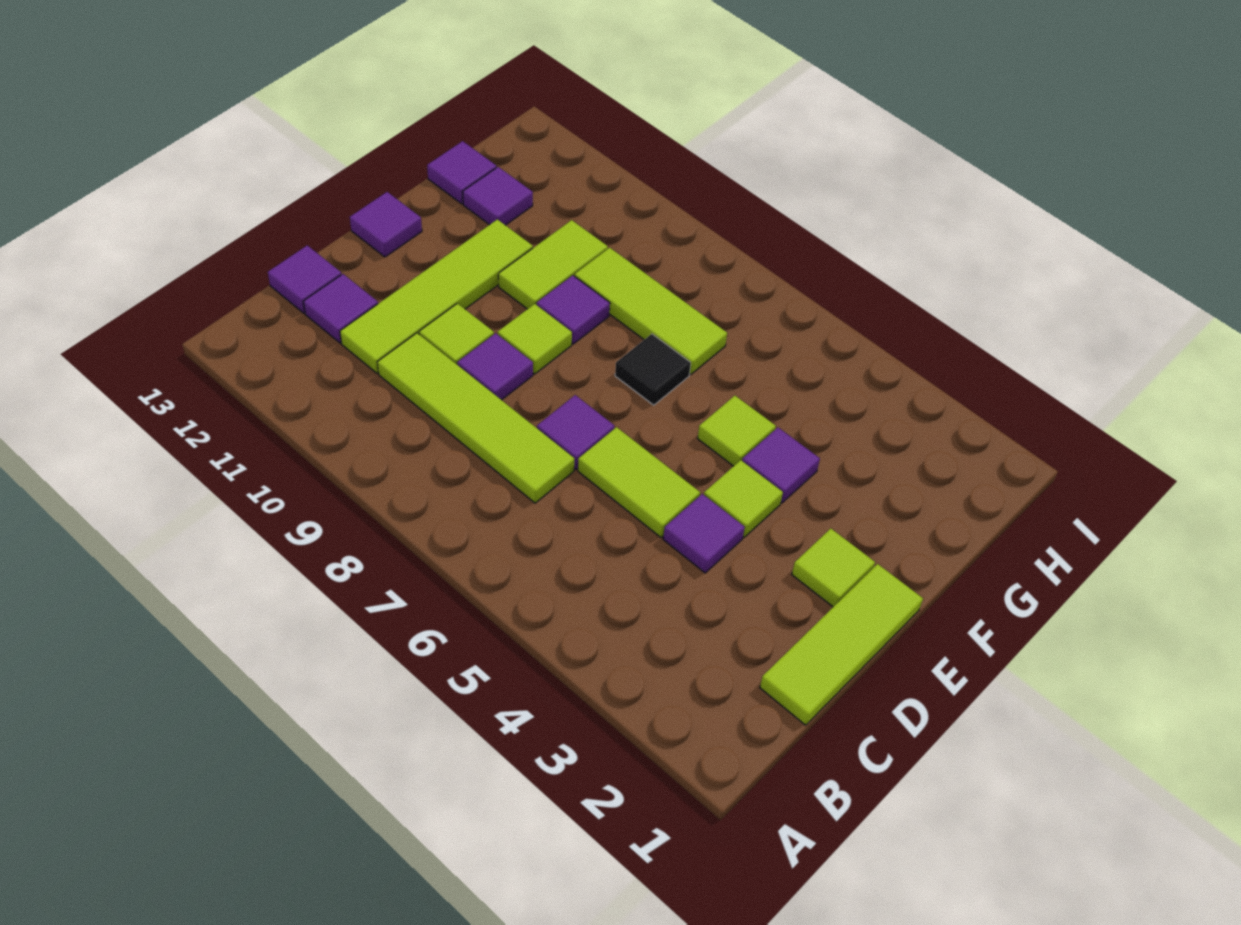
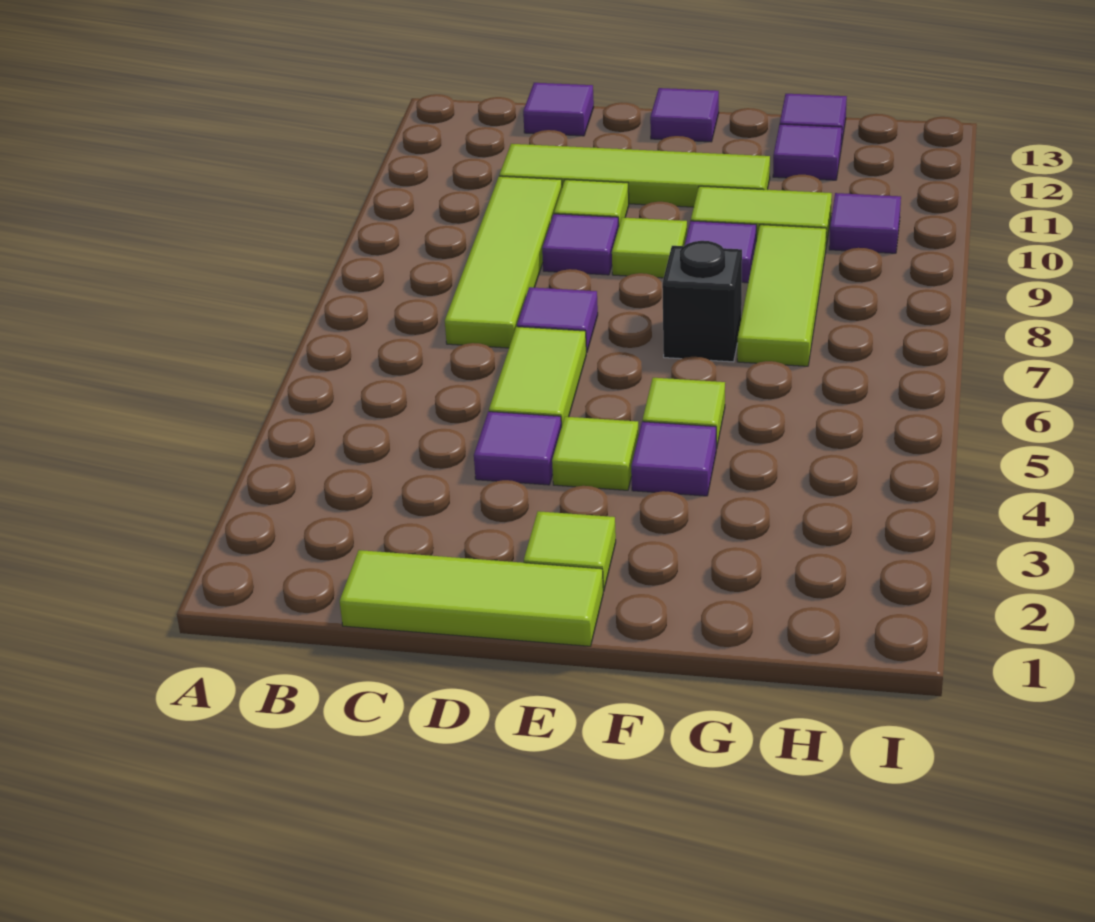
purple tile C12 level 1 -> purple tile H10 level 1
black tile F7 level 1 -> black brick F7 level 1

